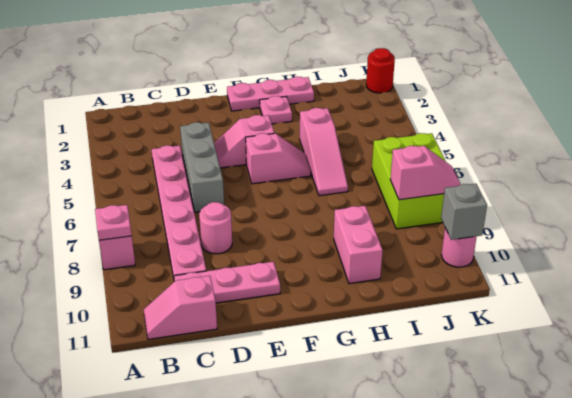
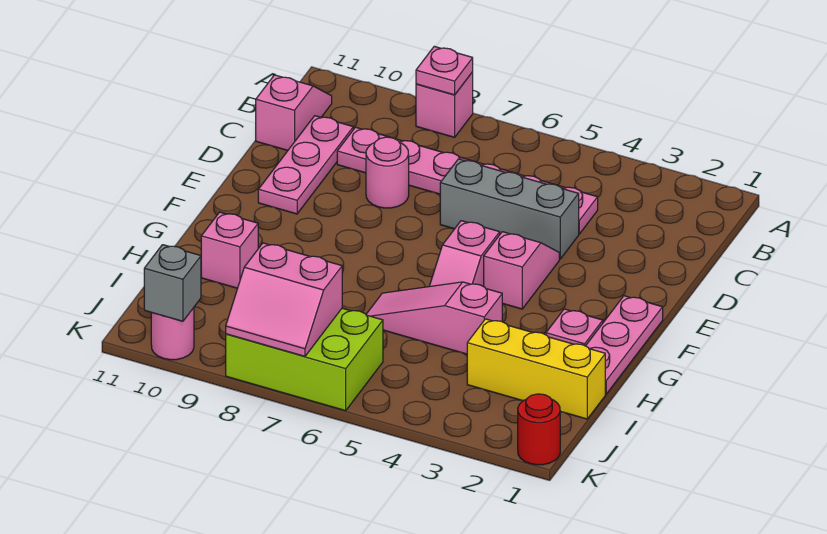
pink brick H9:H10 level 1 -> pink brick H10 level 1
none -> yellow brick I1:I3 level 1
pink slope J8:K8 level 2 top J -> pink slope J7:K8 level 2 top J

